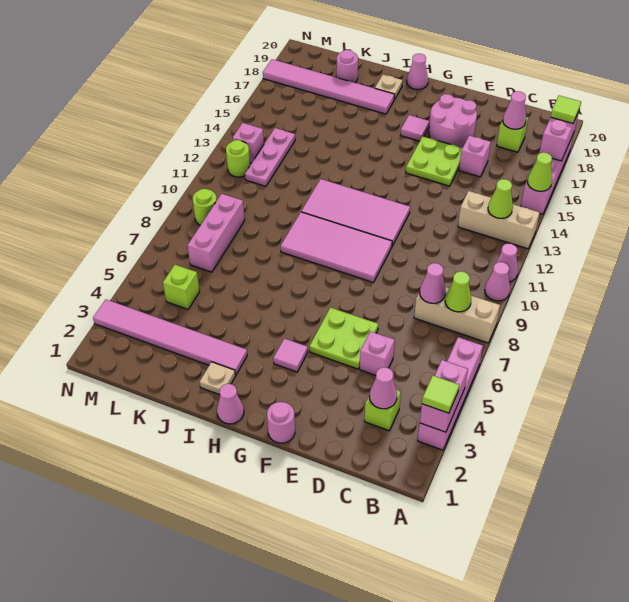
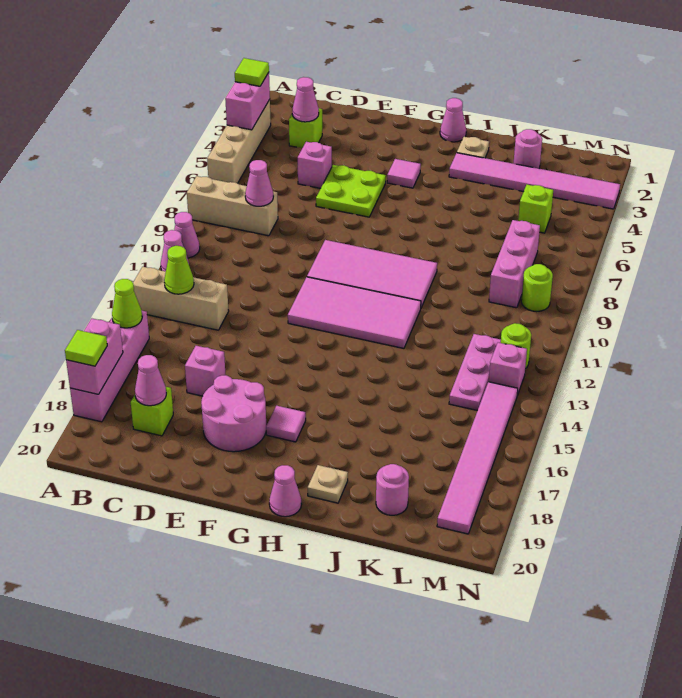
pink brick A3:A6 level 1 -> tan brick A3:A6 level 1
lime cone B8 level 2 -> none
lime plate E15:F16 level 1 -> none
pink round brick F1 level 1 -> pink round brick K2 level 1
pink tile I18:N18 level 1 -> pink tile M14:M19 level 1

